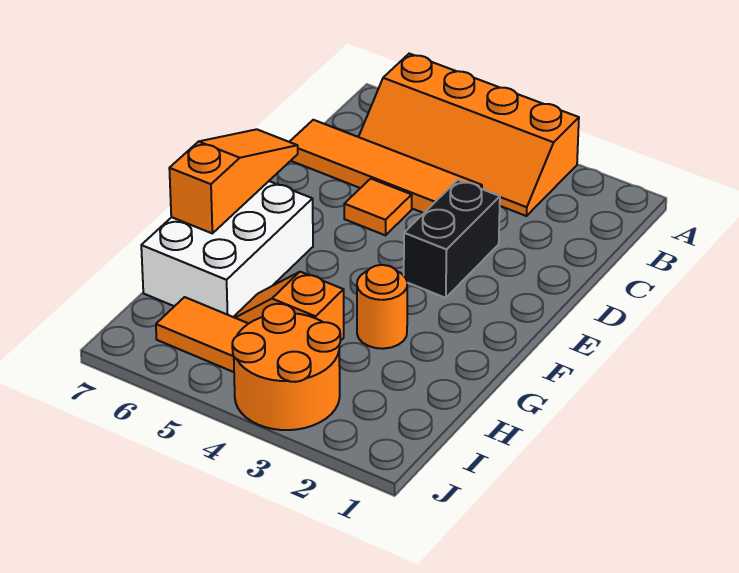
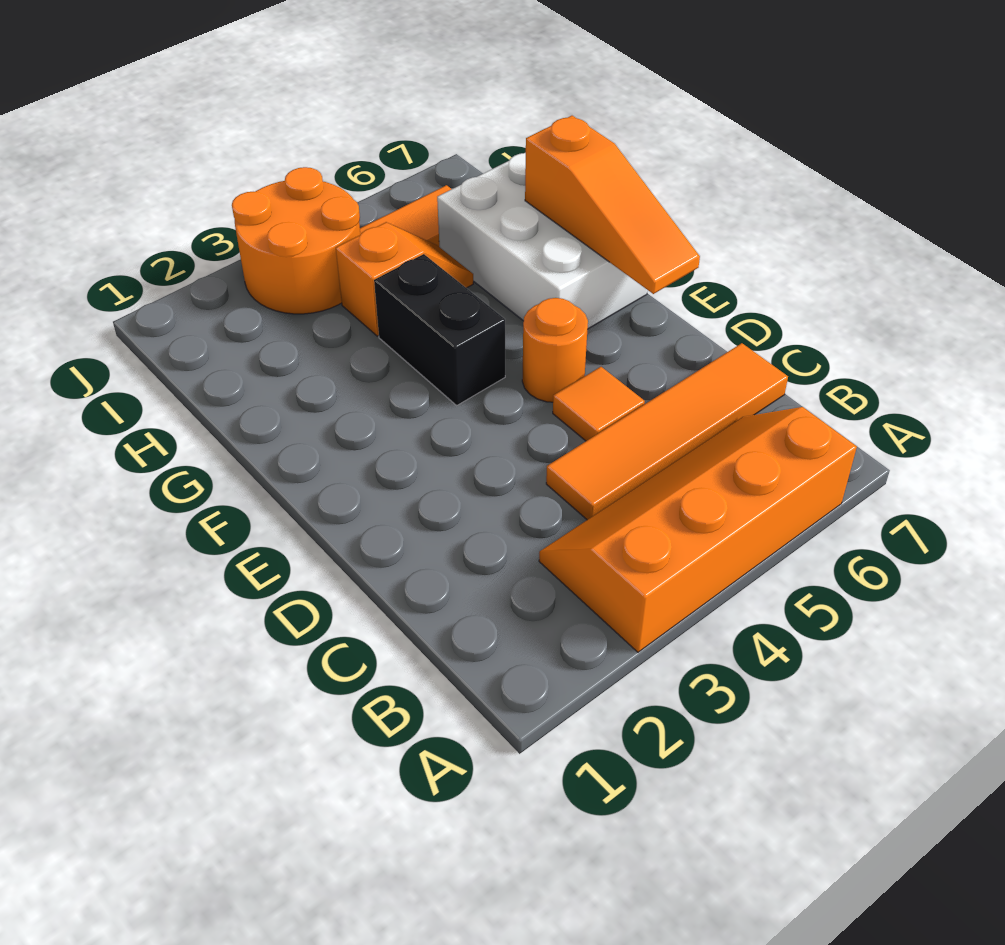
black brick D3:E3 level 1 -> black brick F4:G4 level 1
orange round brick G3 level 1 -> orange round brick E5 level 1

